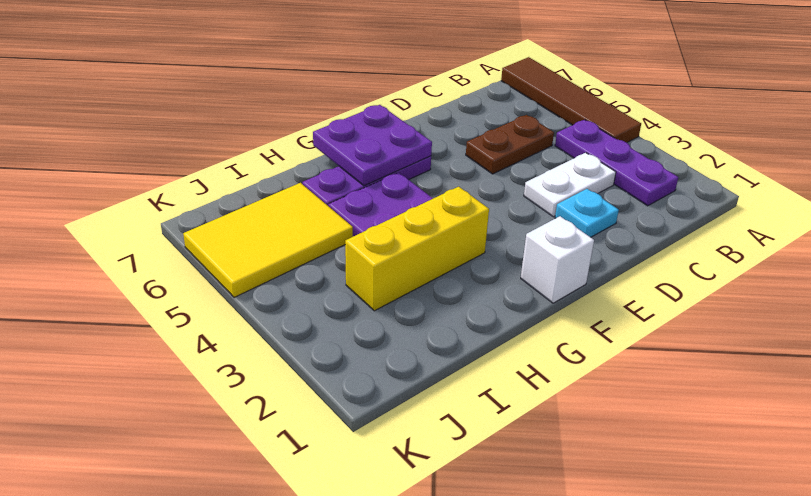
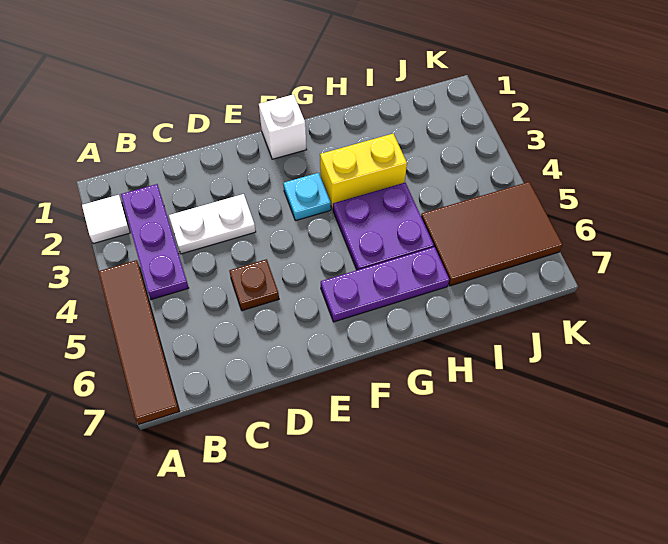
none -> white tile A2 level 1
brown plate C5:D5 level 1 -> brown plate D5 level 1
cyan plate D2 level 1 -> cyan plate F3 level 1
purple plate F6:G7 level 2 -> none
yellow brick G3:I3 level 1 -> yellow brick G3:H3 level 1
yellow tile I5:K6 level 1 -> brown tile I5:K6 level 1

